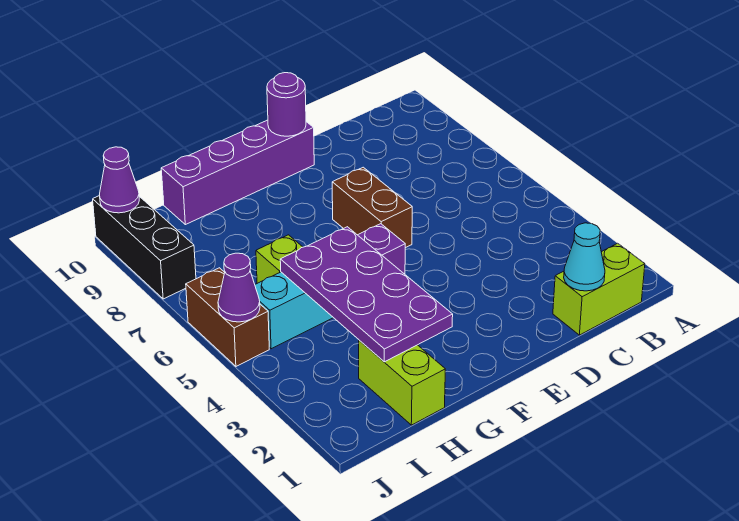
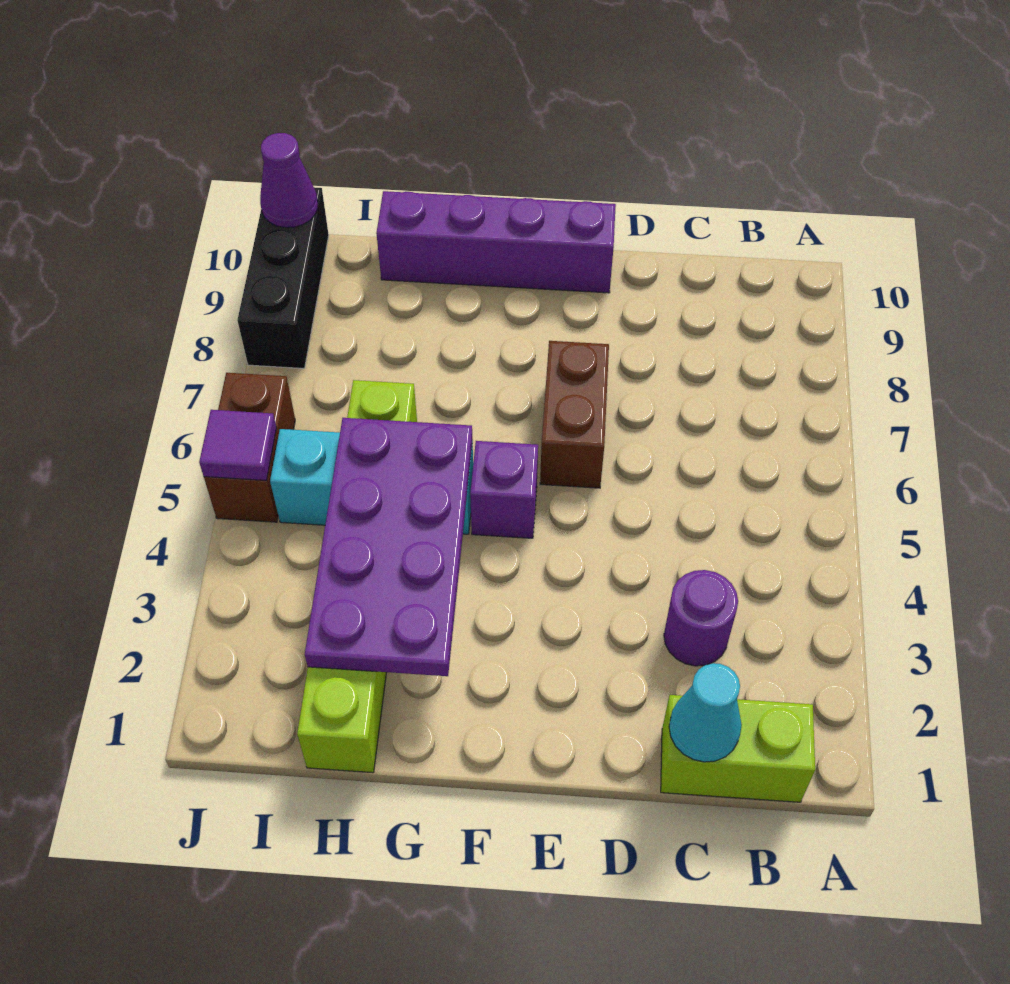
purple round brick E10 level 2 -> purple round brick C3 level 1
purple cone J5 level 2 -> purple tile J5 level 2

